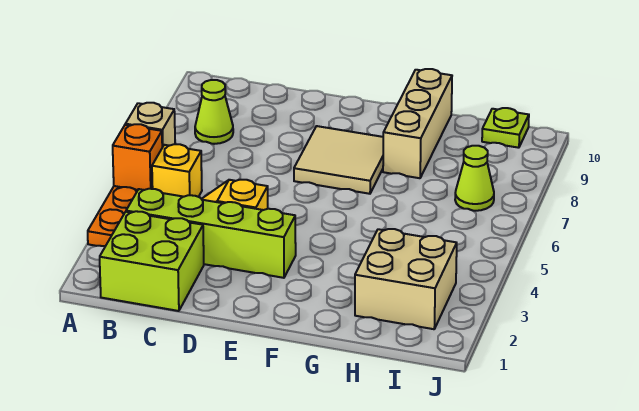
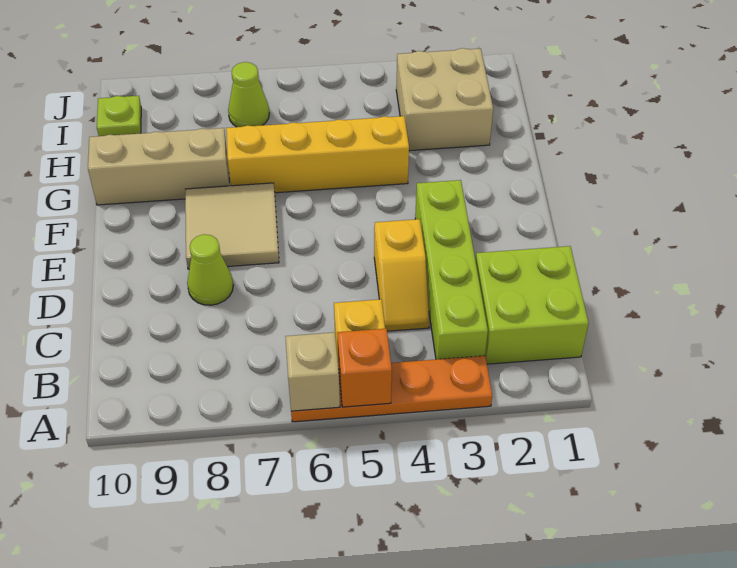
lime cone B8 level 1 -> lime cone D8 level 1
none -> yellow brick G4:G7 level 1

